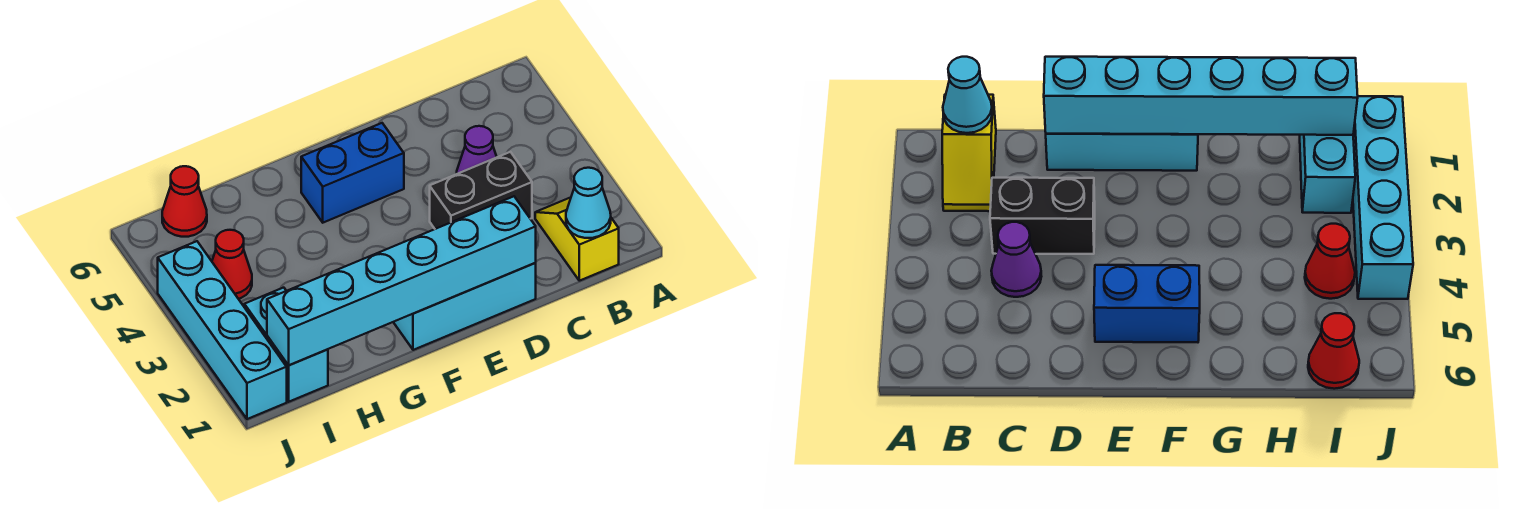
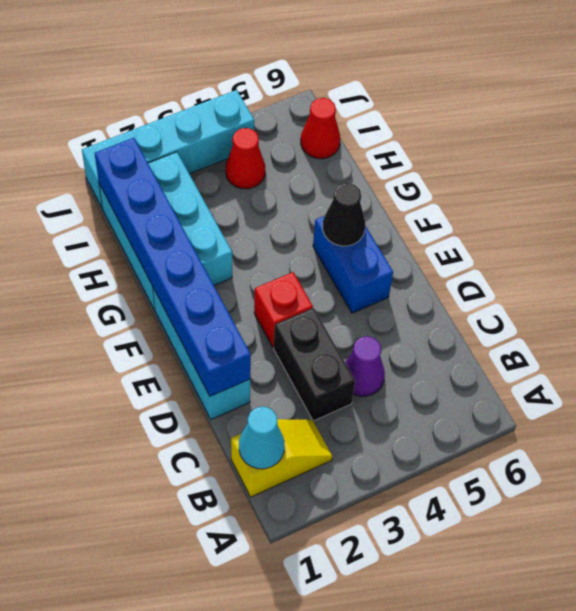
cyan brick D1:I1 level 2 -> blue brick D1:I1 level 2
none -> red brick E3 level 1
none -> black cone F5 level 2
cyan brick I1:I2 level 1 -> cyan brick G1:I2 level 1

